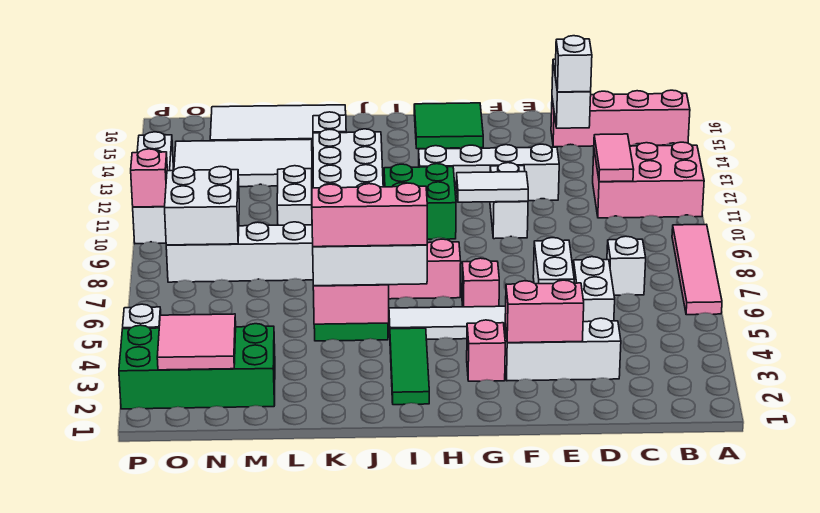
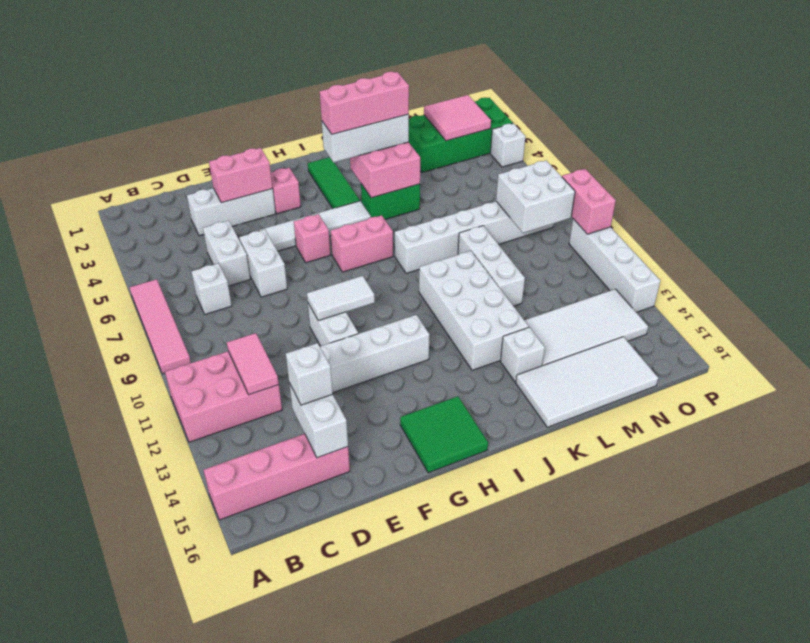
green brick H10:I11 level 1 -> none
white brick L10:L11 level 1 -> white brick L9:L11 level 1
pink brick P10 level 2 -> pink brick P9:P10 level 2

